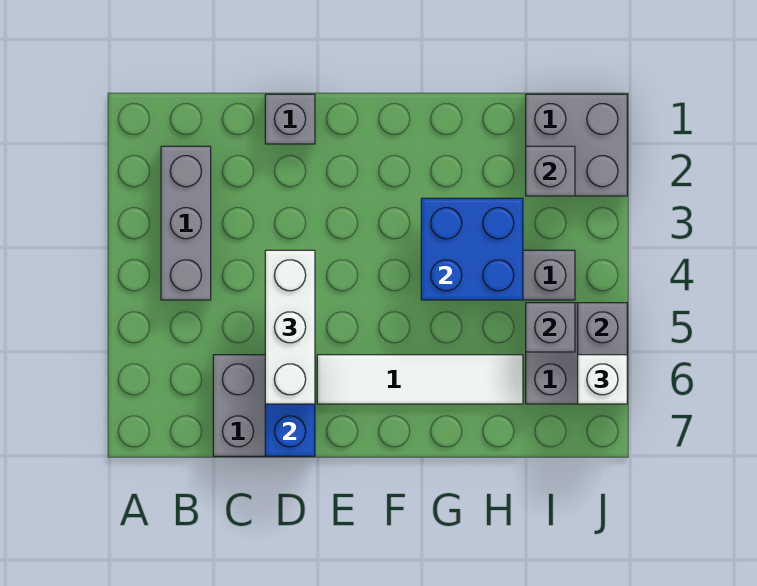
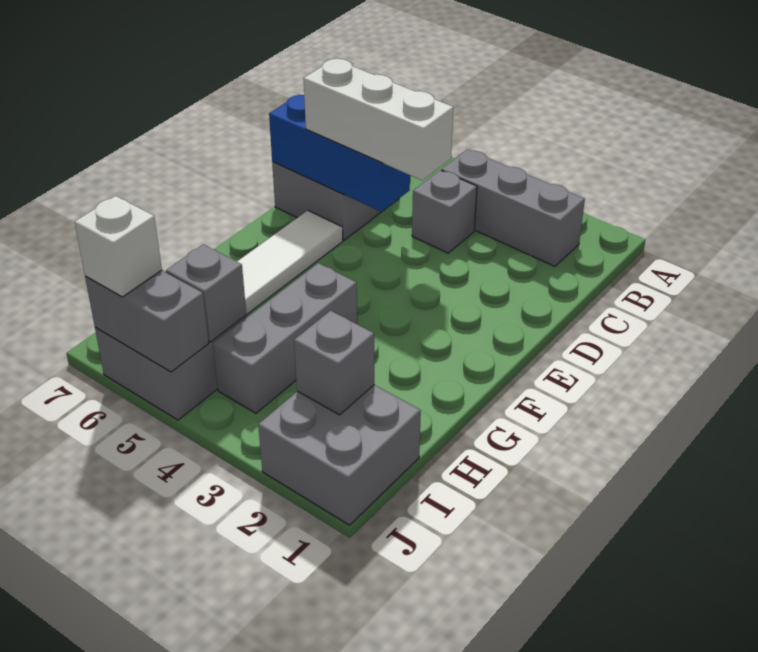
grey brick D1 level 1 -> grey brick C4 level 1
blue brick G3:H4 level 2 -> none

